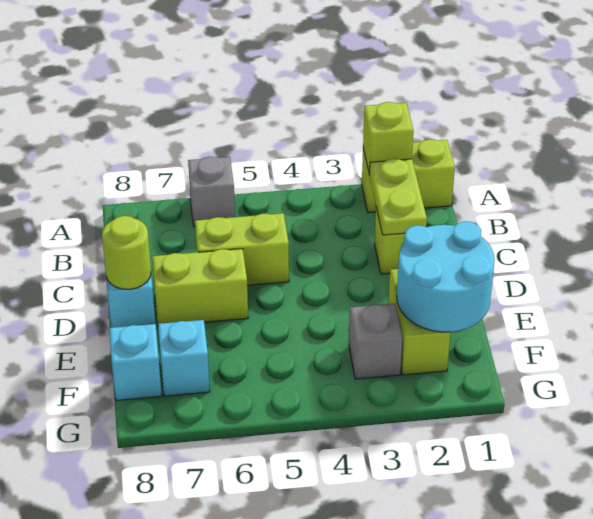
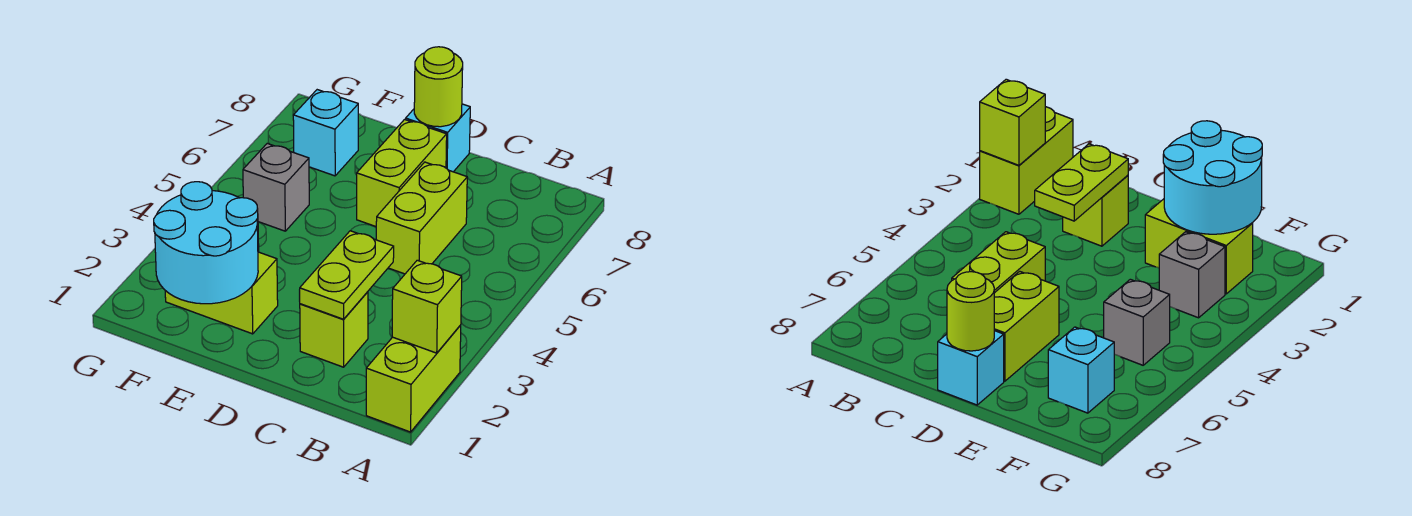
grey brick A6 level 1 -> grey brick F5 level 1
lime plate B2:C2 level 2 -> lime plate C2:C3 level 2
cyan brick F8 level 1 -> none

